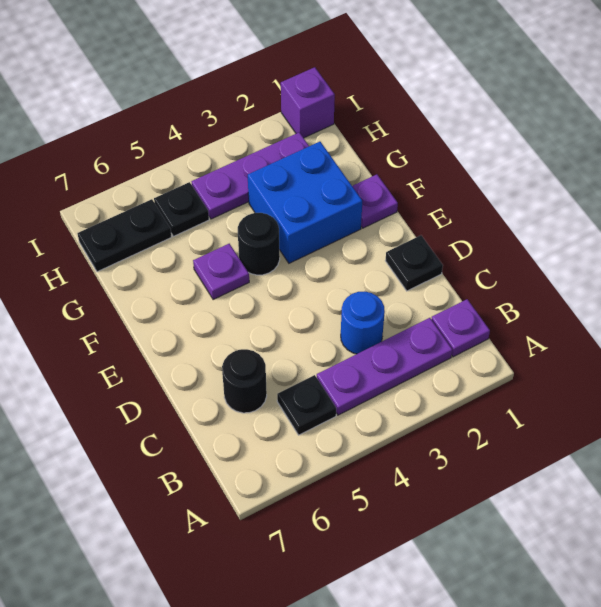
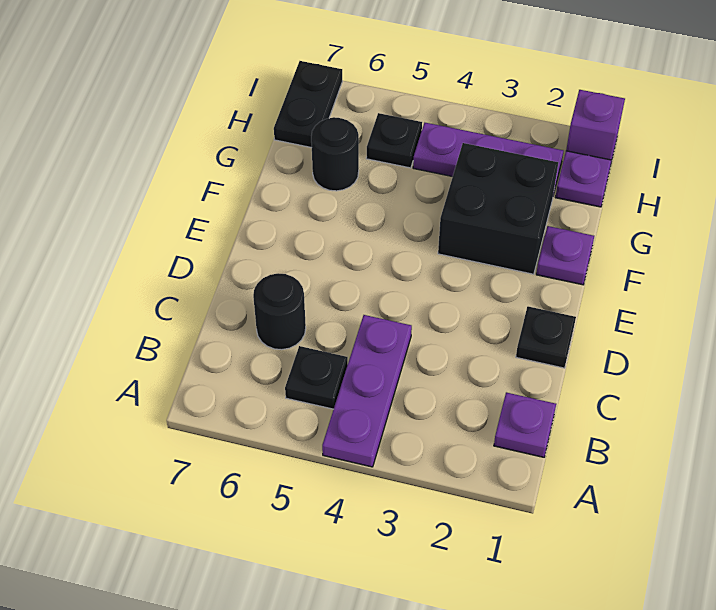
purple plate B2:B4 level 1 -> purple plate A4:C4 level 1
blue round brick C3 level 1 -> none
blue brick F2:G3 level 1 -> black brick F2:G3 level 1
black round brick F4 level 1 -> black round brick G6 level 1
purple plate F5 level 1 -> purple plate H1 level 1
black plate H6:H7 level 1 -> black plate H7:I7 level 1

